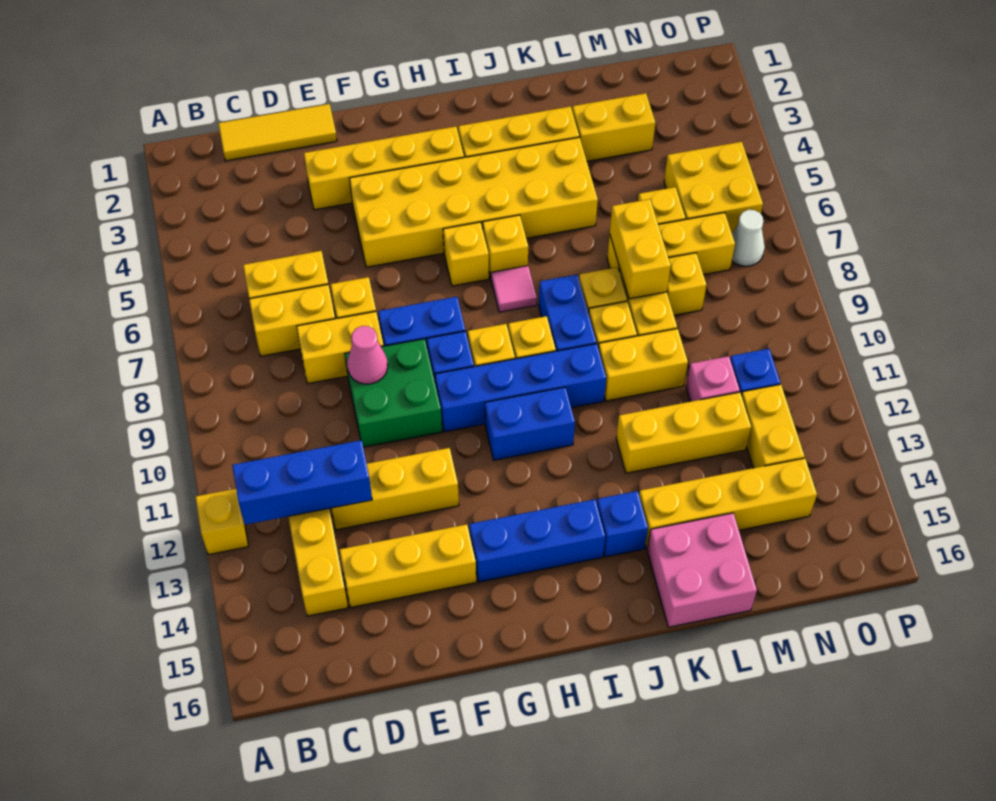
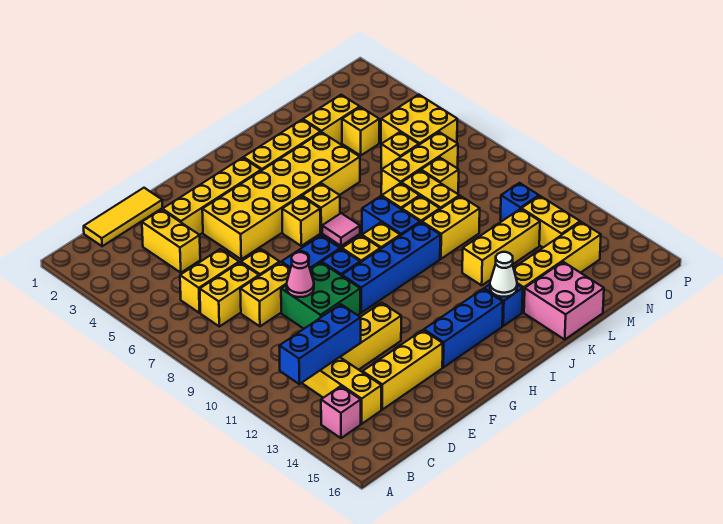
yellow brick A12 level 1 -> yellow brick M4 level 1
blue brick H11:I11 level 1 -> none
yellow brick L7:L8 level 2 -> yellow brick D3:D4 level 1
pink brick M11 level 1 -> pink brick B14 level 1
white cone O7 level 1 -> white cone J14 level 2

